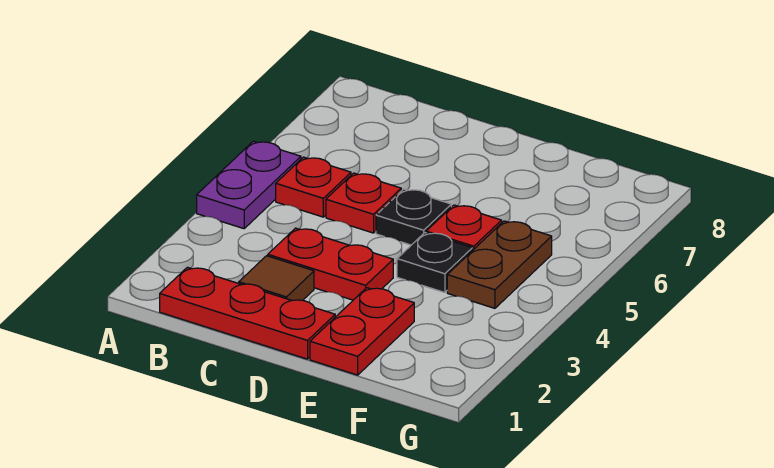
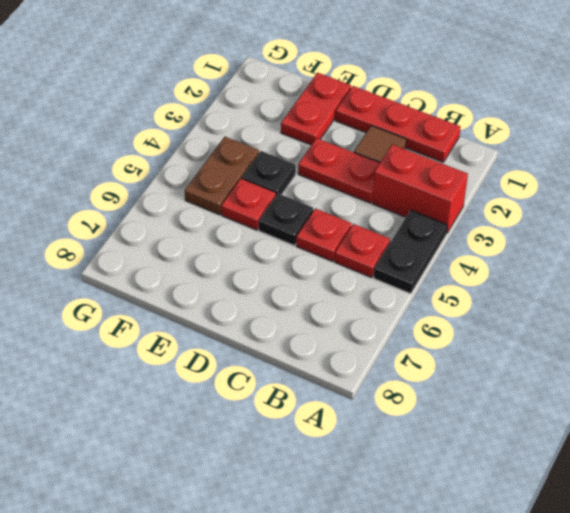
none -> red brick A3:B3 level 1
purple plate A4:A5 level 1 -> black plate A4:A5 level 1

